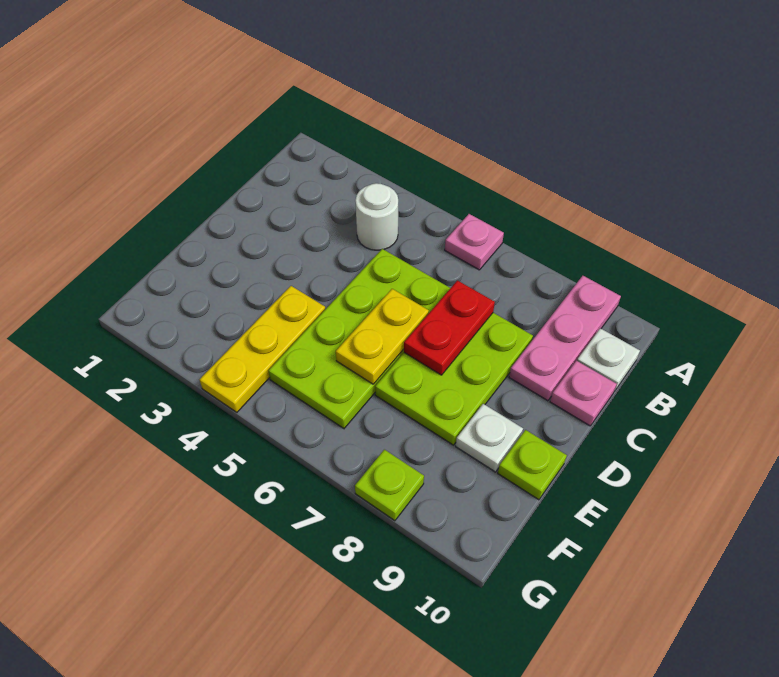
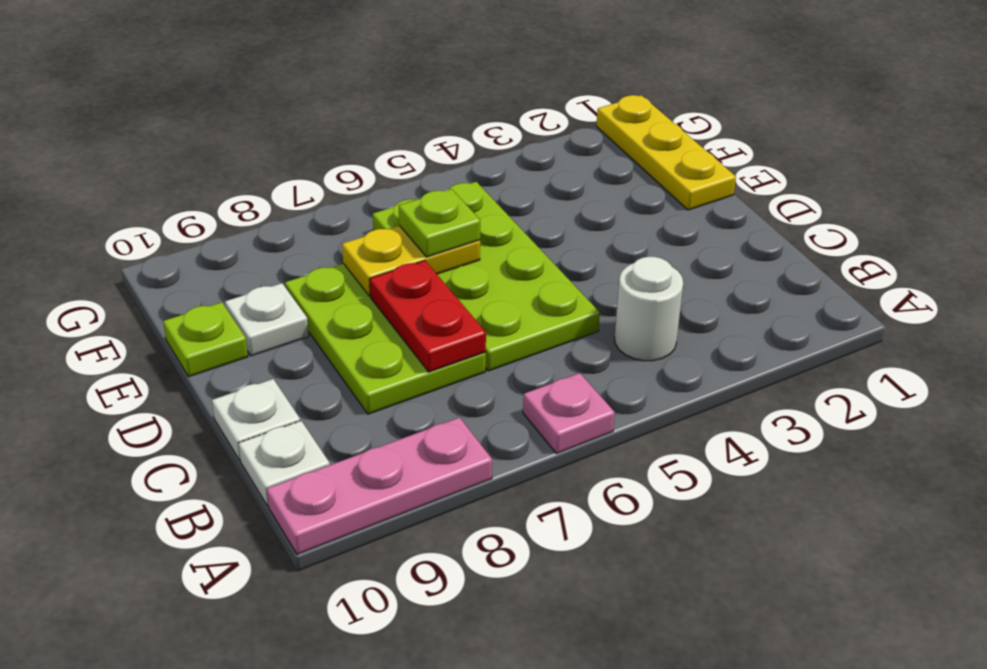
pink plate A9:C9 level 1 -> pink plate A8:A10 level 1
pink plate C10 level 1 -> white plate C10 level 1
yellow plate D6:E6 level 2 -> yellow plate E6:E7 level 2
yellow plate E4:G4 level 1 -> yellow plate E1:G1 level 1
lime plate G8 level 1 -> lime plate E6 level 3

